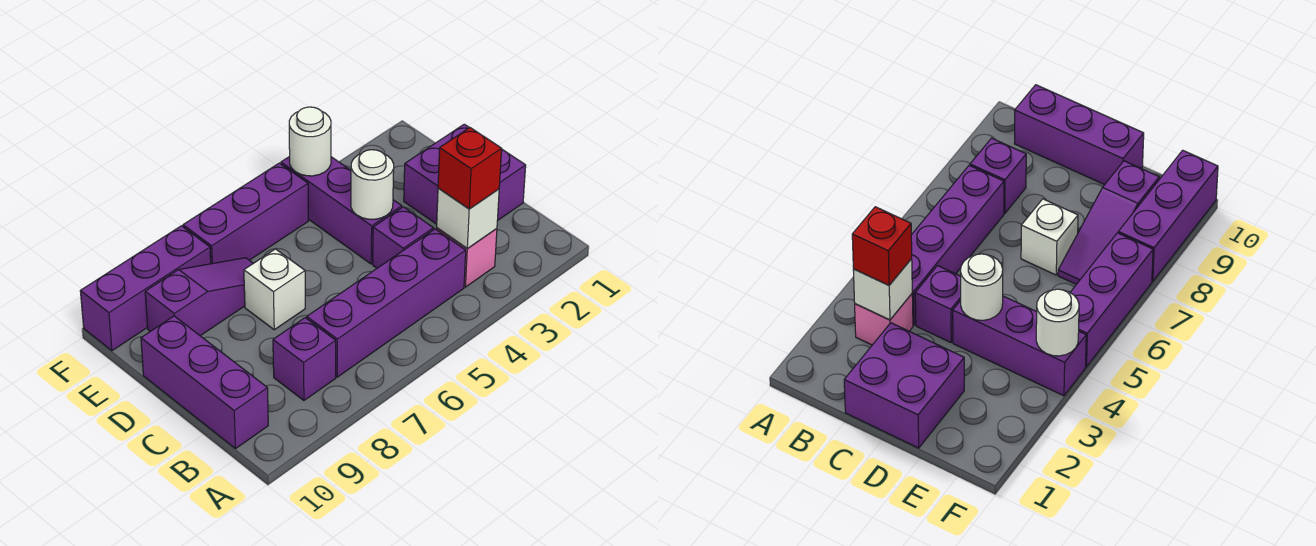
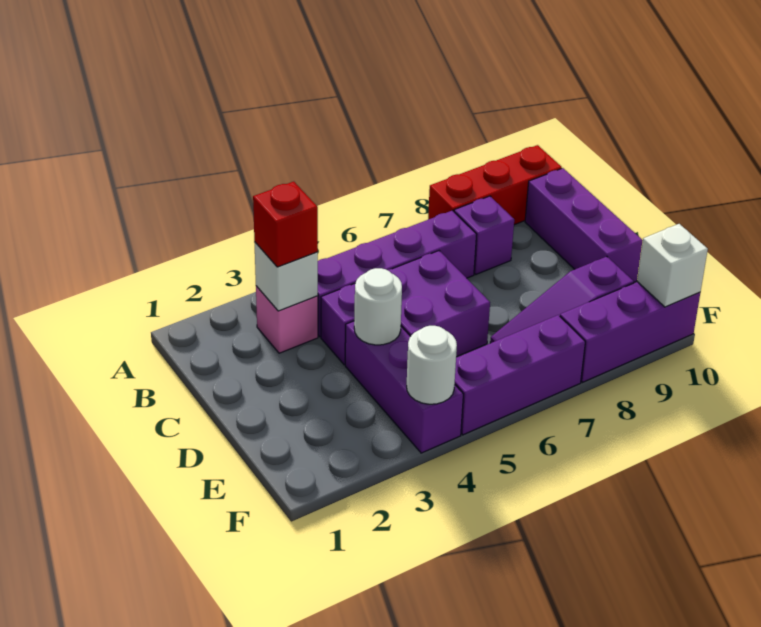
none -> red brick A8:A10 level 1
purple brick C1:D2 level 1 -> purple brick C5:D6 level 1
white brick D7 level 1 -> white brick F10 level 2

